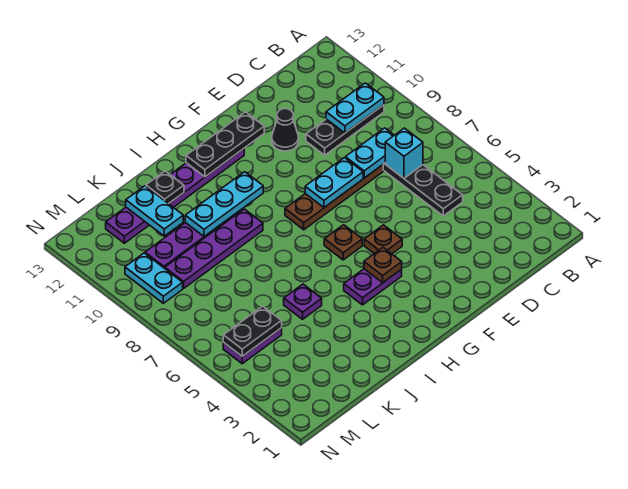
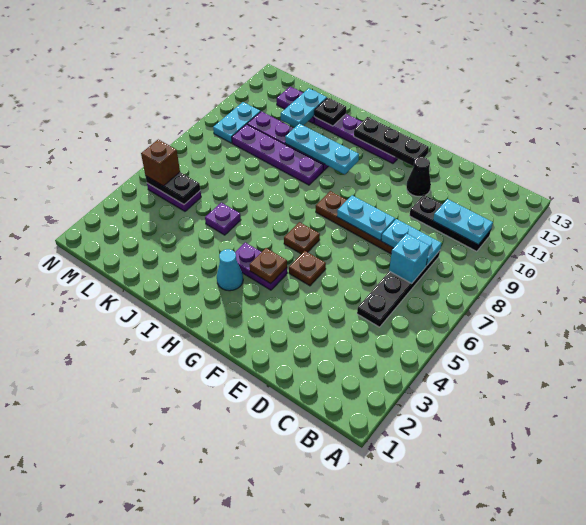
none -> cyan cone H3 level 1
none -> brown brick M5 level 3

